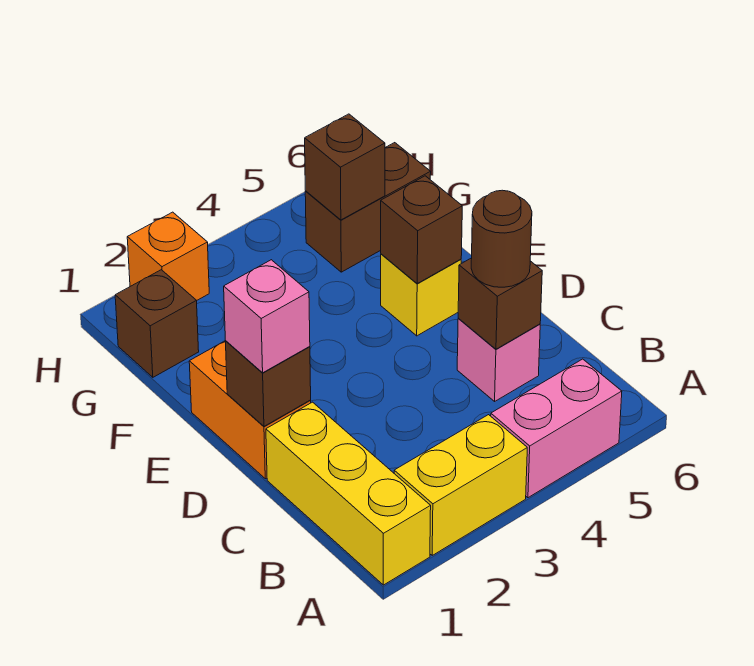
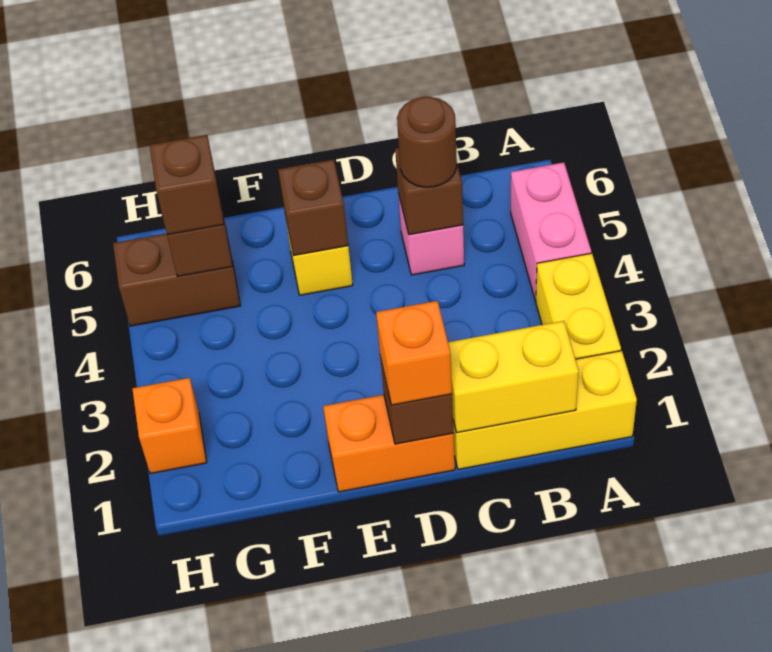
none -> yellow brick B1:C1 level 2
pink brick D1 level 3 -> orange brick D1 level 3
brown brick G1 level 1 -> brown brick G5 level 3
brown brick G5:G6 level 1 -> brown brick G5:H5 level 1

